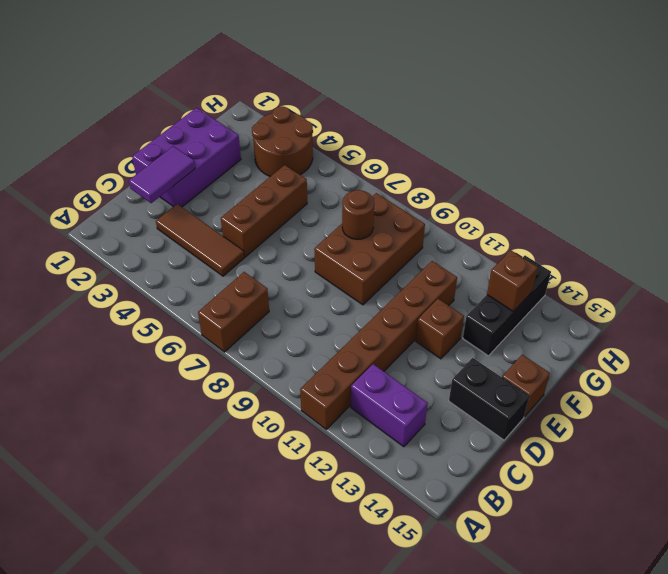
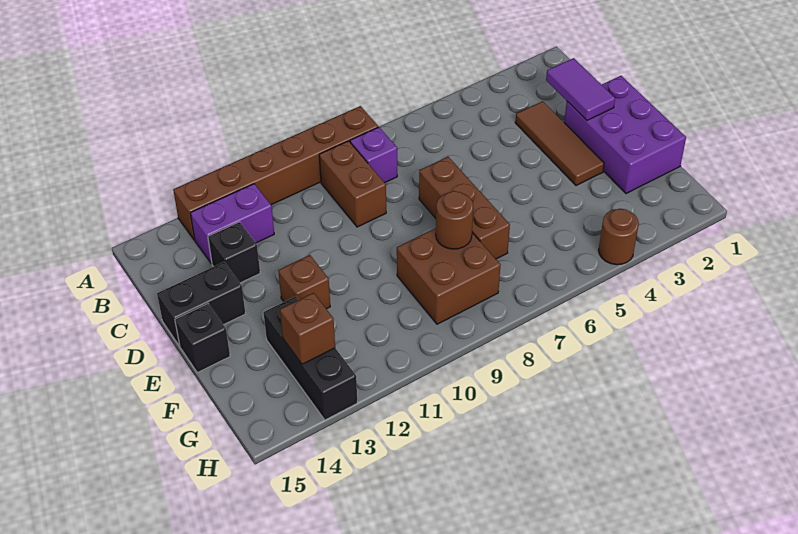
brown brick A7:B7 level 1 -> brown brick B9:C9 level 1
brown brick A11:F11 level 1 -> brown brick A8:A13 level 1
none -> purple brick B8 level 1
brown tile C3:C5 level 1 -> brown tile C3:E3 level 1
none -> black brick C13 level 1
brown brick D5:F5 level 1 -> brown brick D7:F7 level 1
brown brick E8:G9 level 1 -> brown brick F8:G9 level 1
brown brick E15 level 1 -> black brick E15 level 1
brown round brick G3:H4 level 1 -> brown round brick H4 level 1

